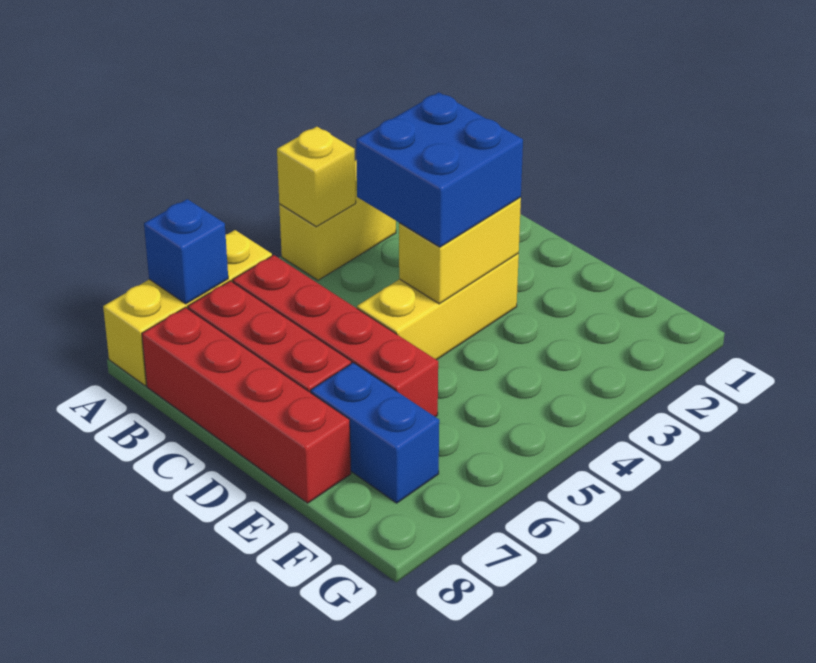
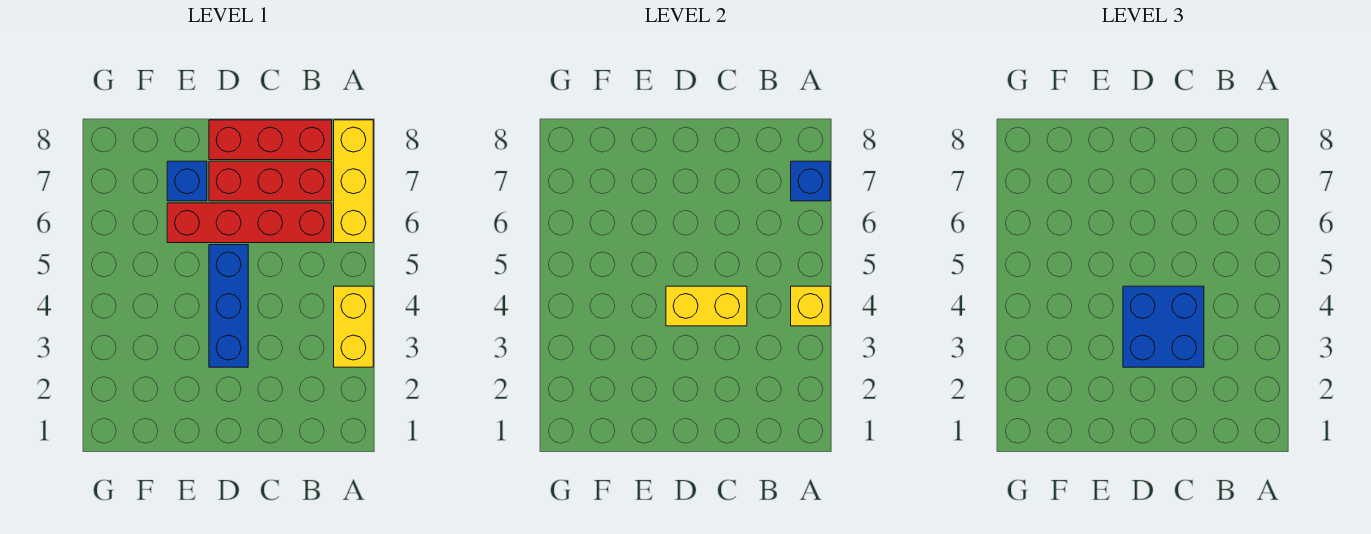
red brick B8:E8 level 1 -> red brick B8:D8 level 1
yellow brick D3:D5 level 1 -> blue brick D3:D5 level 1
yellow brick D3:D4 level 2 -> yellow brick C4:D4 level 2
blue brick E7:F7 level 1 -> blue brick E7 level 1

